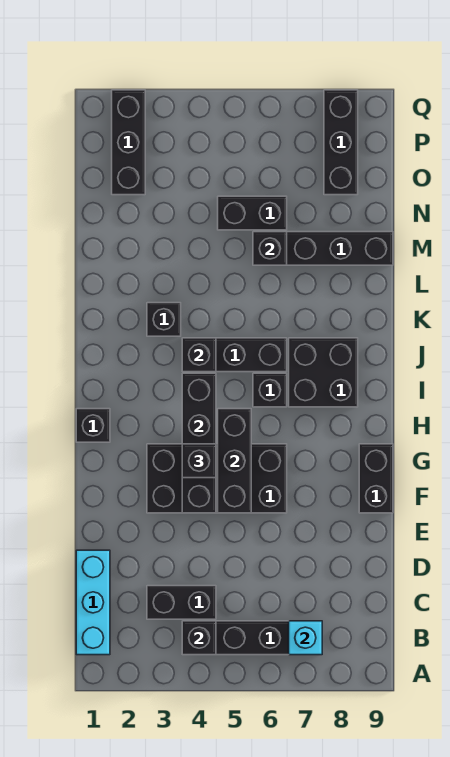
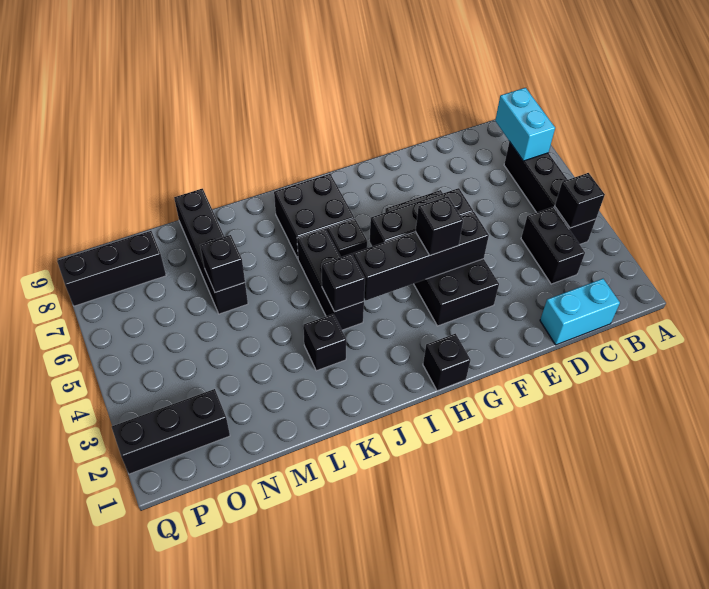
cyan brick B1:D1 level 1 -> cyan brick C1:D1 level 1
cyan brick B7 level 2 -> cyan brick B7:B8 level 2
black brick F9:G9 level 1 -> none
black brick N5:N6 level 1 -> none

